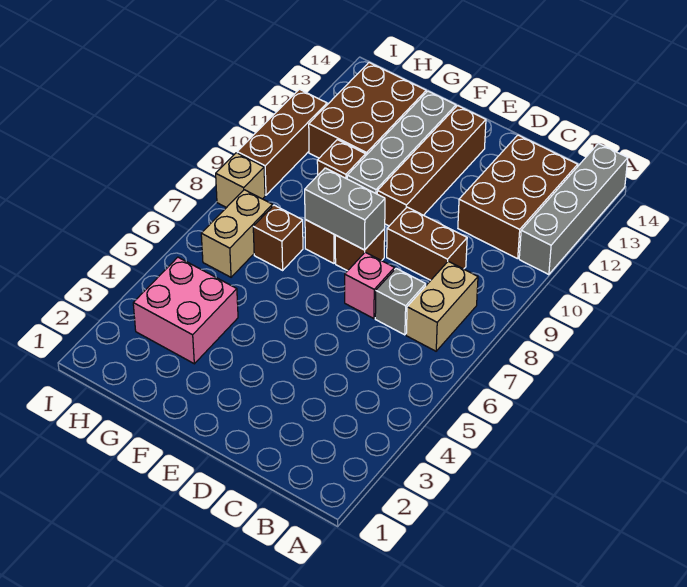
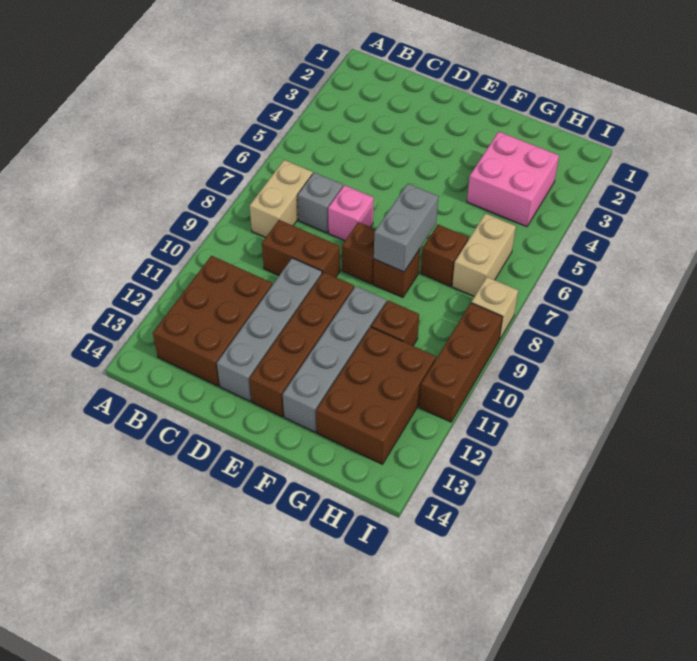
grey brick A11:A14 level 1 -> grey brick D10:D13 level 1
grey brick E8:F8 level 2 -> grey brick F7:F8 level 2

